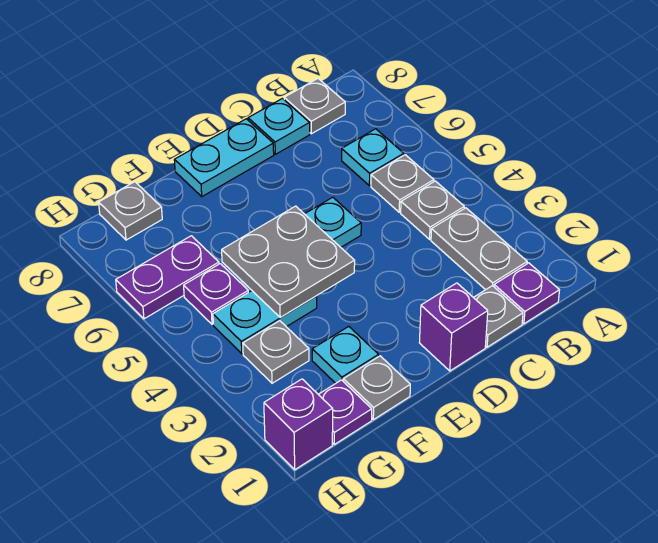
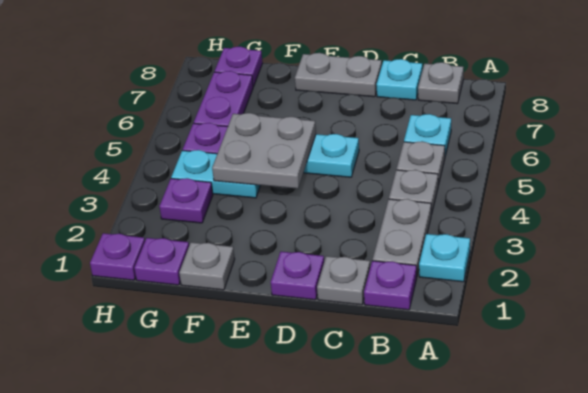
purple brick D1 level 1 -> purple plate D1 level 1
cyan plate D8:E8 level 1 -> grey plate D8:E8 level 1
cyan plate F2 level 1 -> cyan plate A2 level 1
grey plate G3 level 1 -> purple plate G3 level 1
purple plate G6:H6 level 1 -> purple plate G6:G7 level 1
grey plate G8 level 1 -> purple plate G8 level 1
purple brick H1 level 1 -> purple plate H1 level 1

